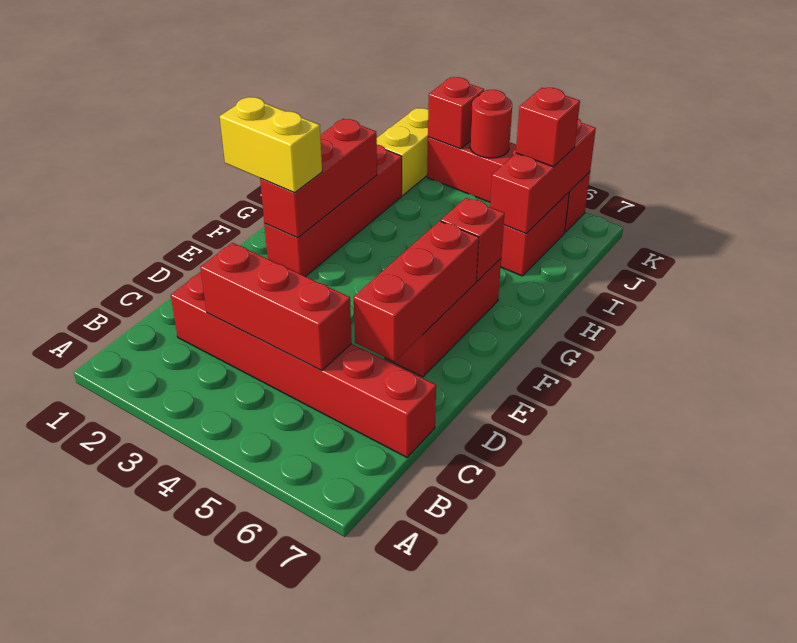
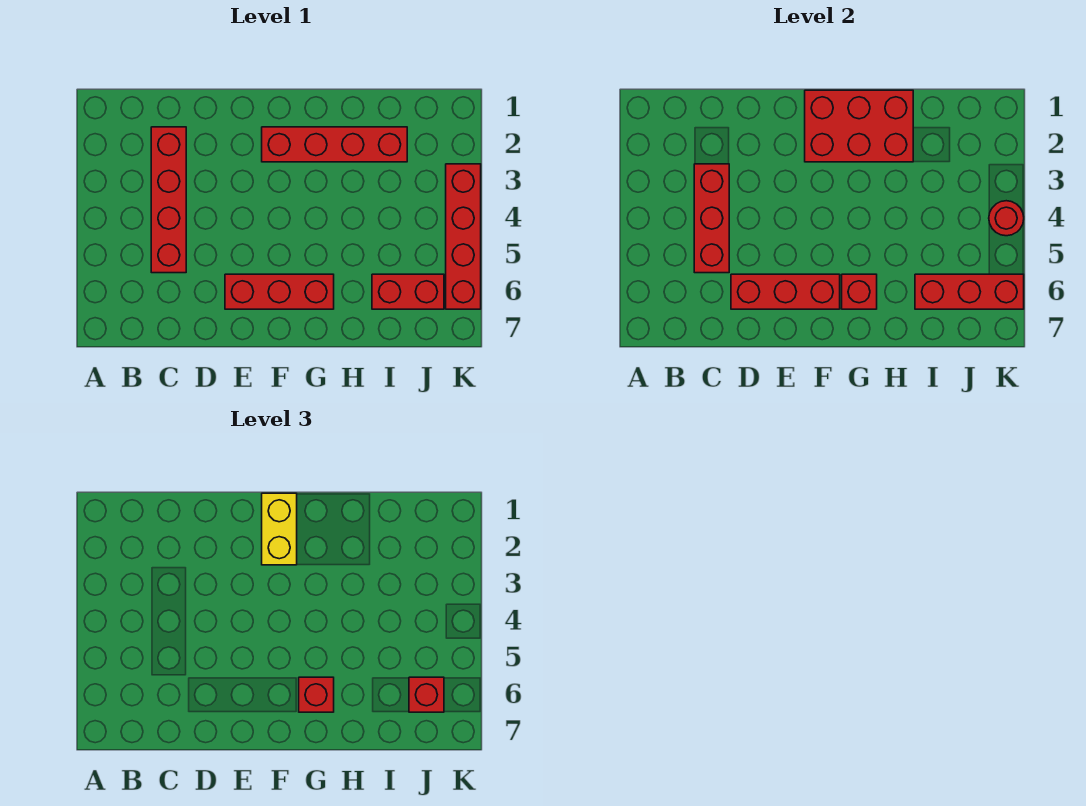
red brick C2:C7 level 1 -> red brick C2:C5 level 1
red brick F2:H2 level 2 -> red brick F1:H2 level 2
yellow brick J2:K2 level 1 -> none
red brick K3 level 2 -> red brick G6 level 3

